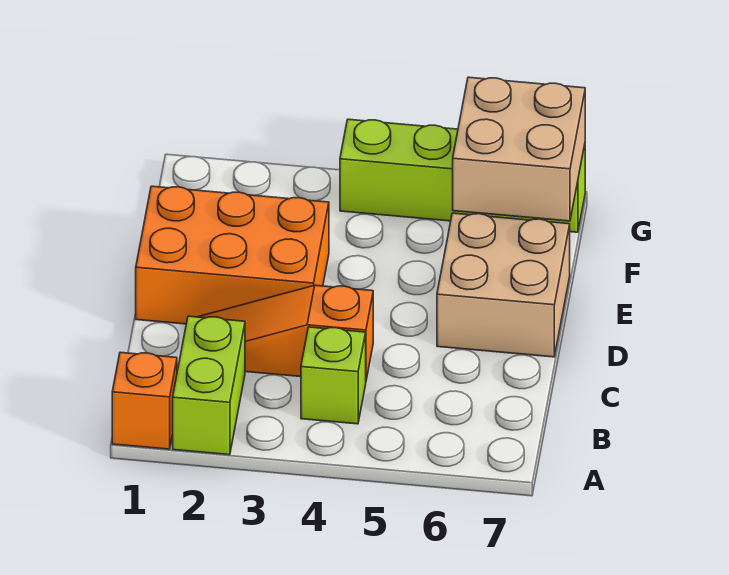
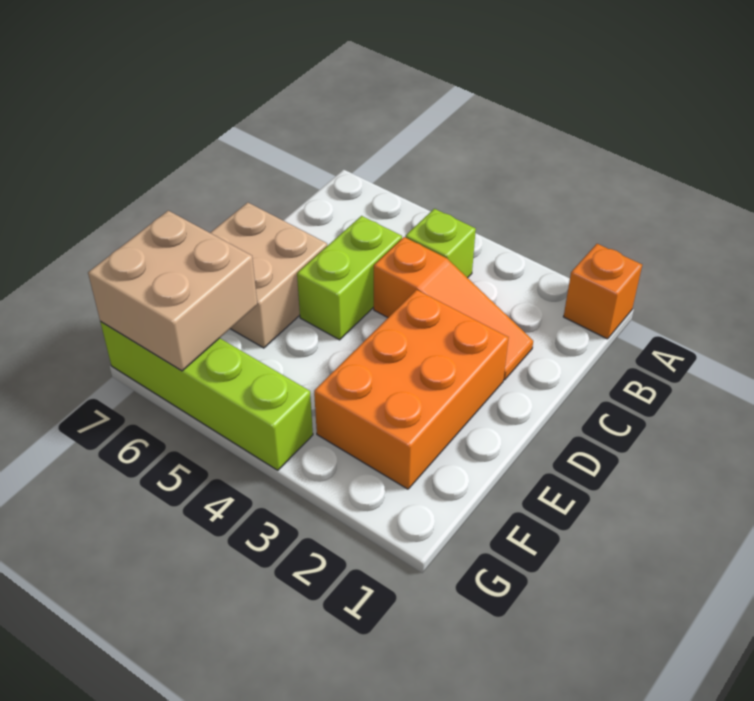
lime brick A2:B2 level 1 -> lime brick C5:D5 level 1
orange brick D1:E3 level 1 -> orange brick D2:F3 level 1

